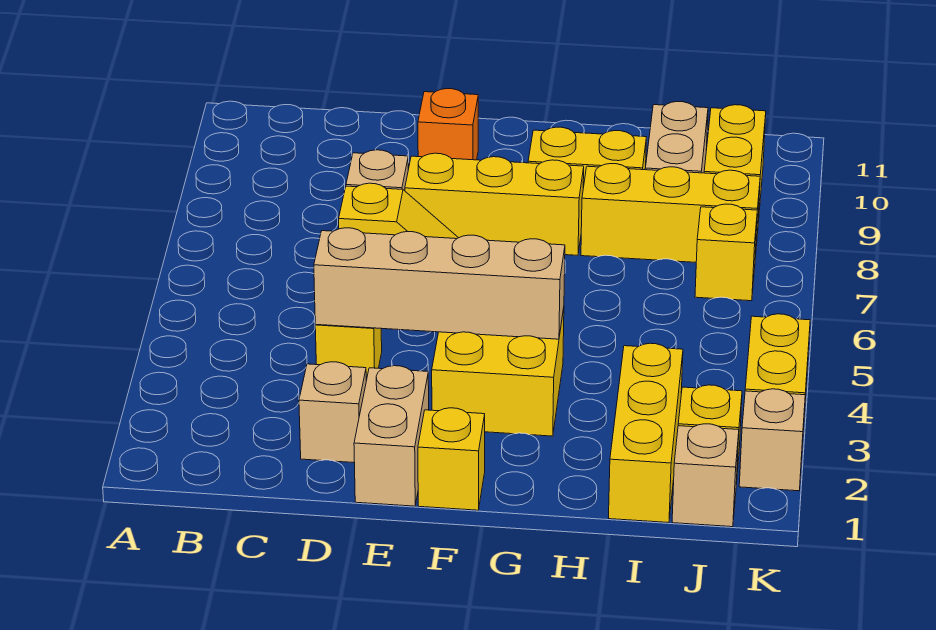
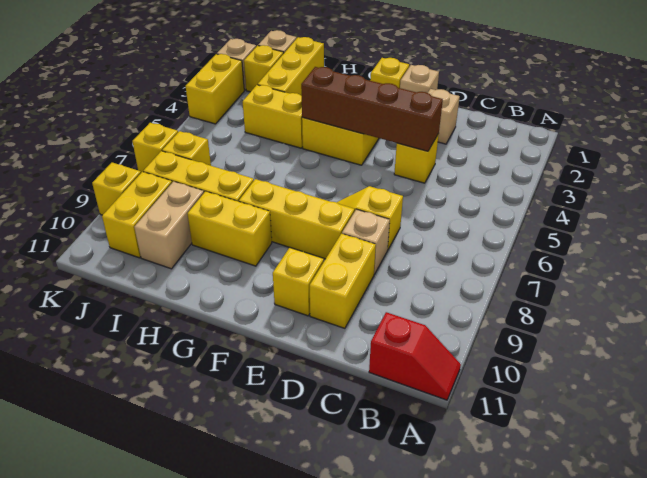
none -> red slope A11:B11 level 1 top B
tan brick D4:G4 level 2 -> brown brick D4:G4 level 2
none -> yellow brick D9:D10 level 1
tan brick E1:E2 level 1 -> tan brick E1 level 1
orange brick E10 level 1 -> yellow brick E10 level 1
none -> yellow brick H4:I4 level 1
none -> yellow brick K7 level 1
none -> yellow brick K9 level 1

